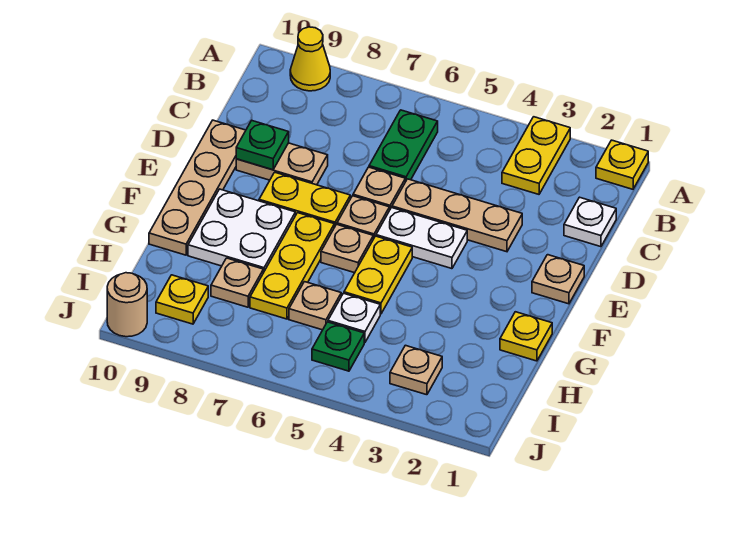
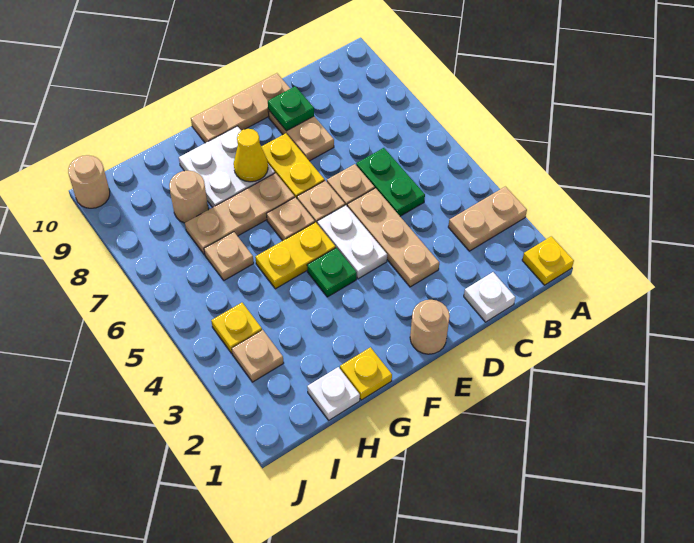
yellow plate A3:B3 level 1 -> tan plate A3:B3 level 1
yellow cone A9 level 1 -> yellow cone F8 level 2
green plate B6:C6 level 1 -> green plate C5:C6 level 1
tan plate D10:G10 level 1 -> tan plate D10:F10 level 1
tan plate E1 level 1 -> tan round brick E1 level 1
yellow plate F7:H7 level 1 -> tan plate F7:H7 level 1
white plate H5 level 1 -> white plate H1 level 1
tan plate H8 level 1 -> tan round brick H8 level 1
green plate I5 level 1 -> green plate F4 level 1
yellow plate I9 level 1 -> yellow plate I4 level 1

